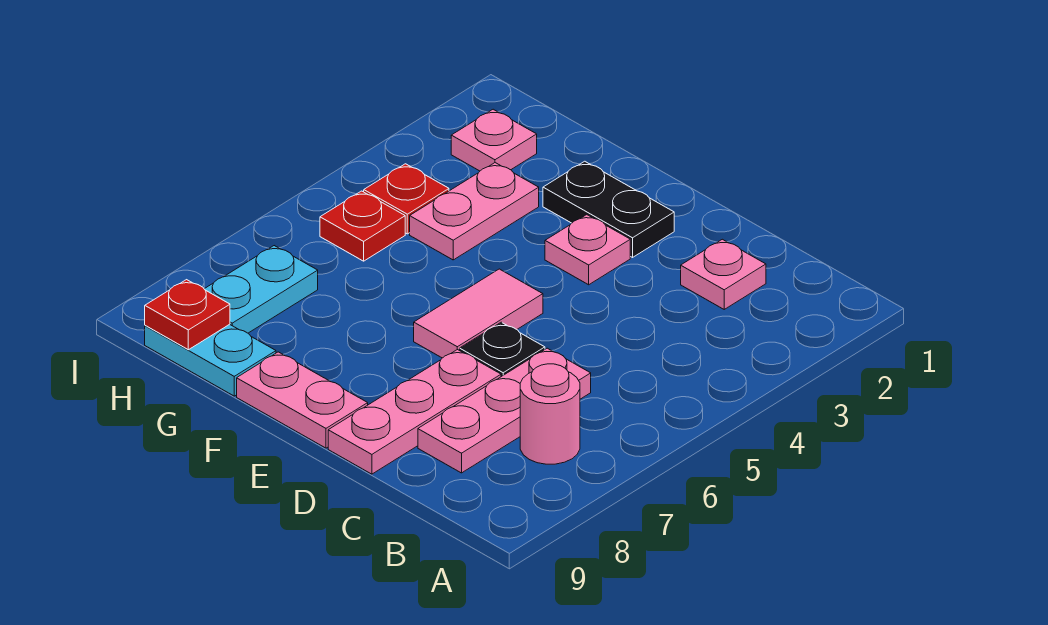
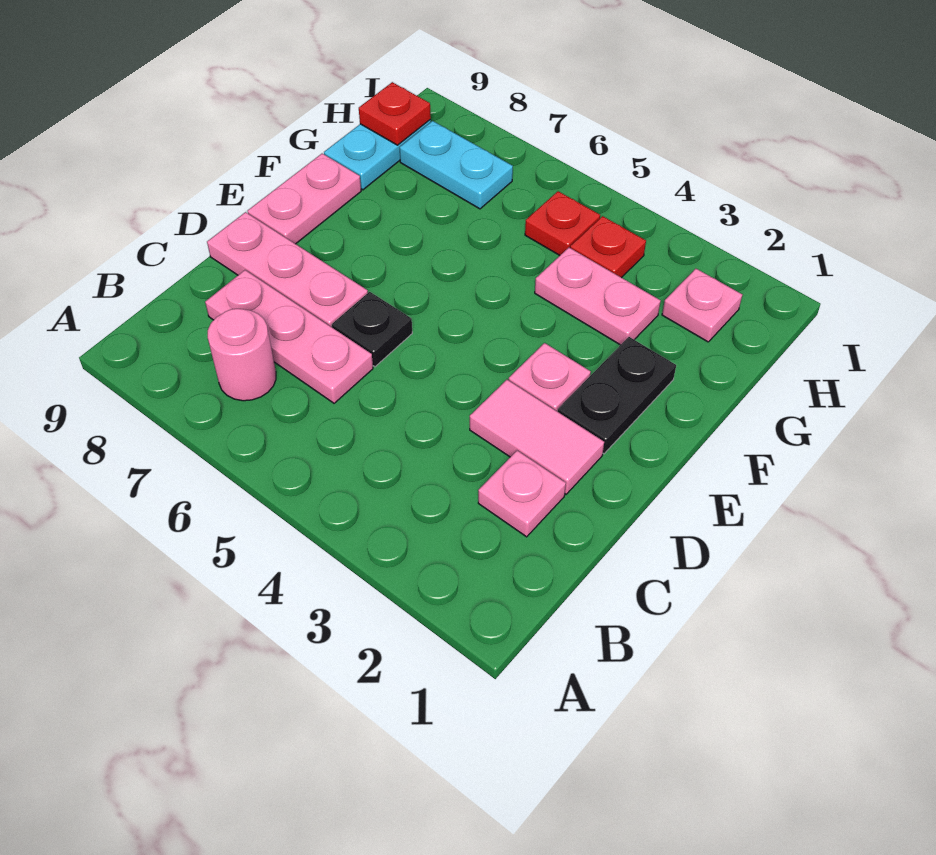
pink tile E5:E6 level 1 -> pink tile D2:D3 level 1

